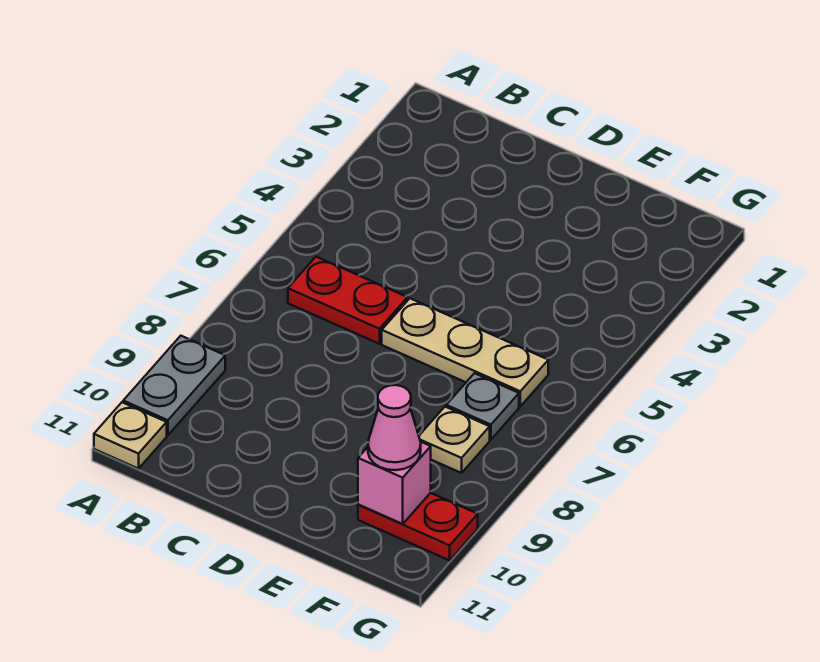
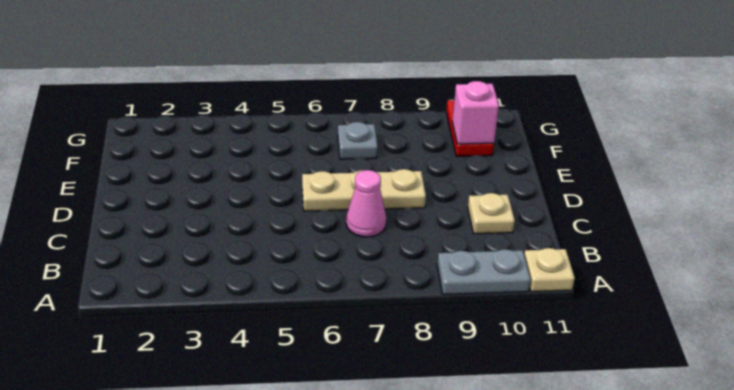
red plate B6:C6 level 1 -> none
tan plate D6:F6 level 1 -> tan plate D6:D8 level 1
tan plate F8 level 1 -> tan plate C10 level 1
pink cone F10 level 3 -> pink cone C7 level 1

